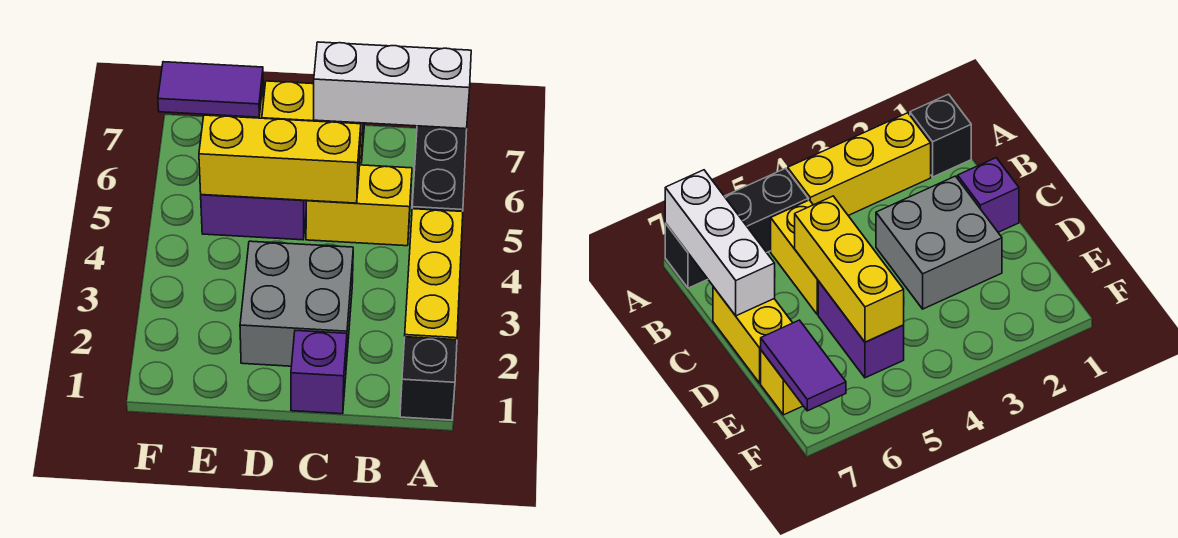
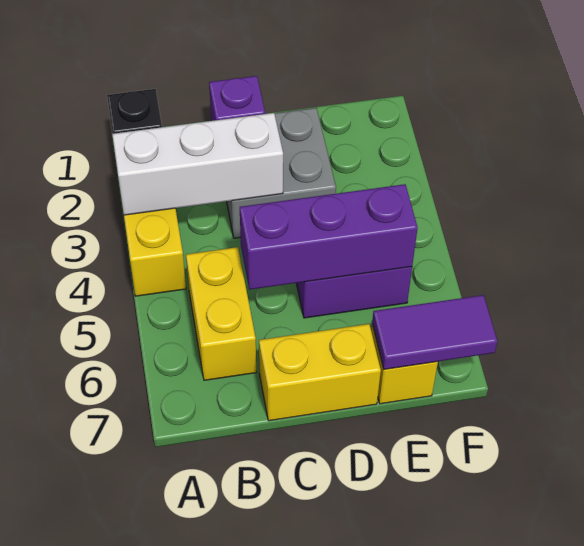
black brick A5:A7 level 1 -> none
white brick A7:C7 level 2 -> white brick A3:C3 level 2
yellow brick B5:C5 level 1 -> yellow brick B5:B6 level 1
yellow brick C5:E5 level 2 -> purple brick C5:E5 level 2

